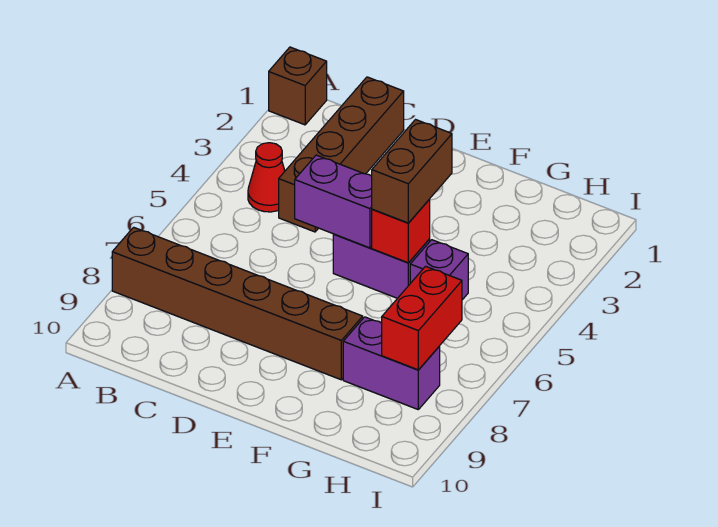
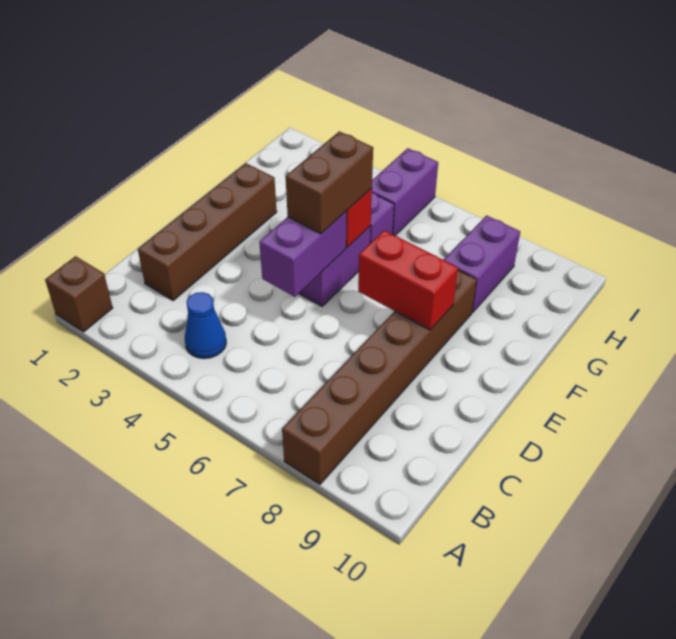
red cone B4 level 1 -> blue cone B4 level 1
brown brick C1:C4 level 1 -> brown brick C2:F2 level 1
brown brick F4:F5 level 3 -> brown brick E5:F5 level 3
none -> purple brick H5:I5 level 1
red brick H7:H8 level 2 -> red brick E7:E8 level 2

